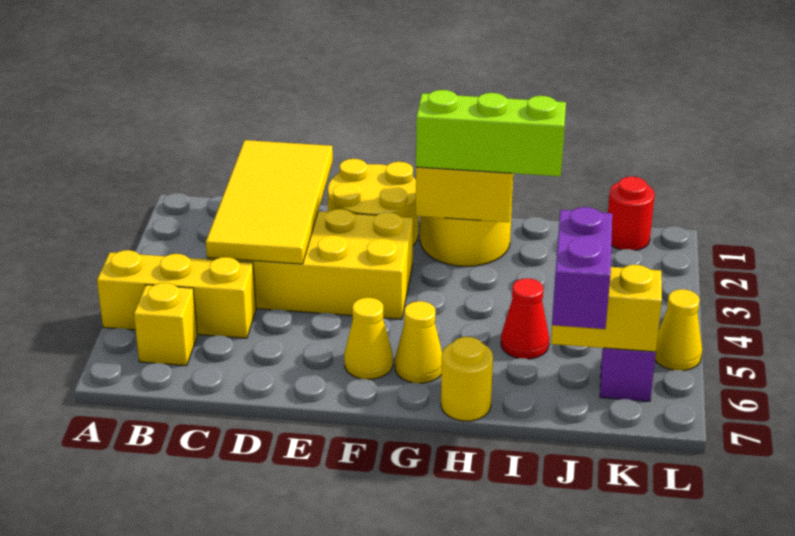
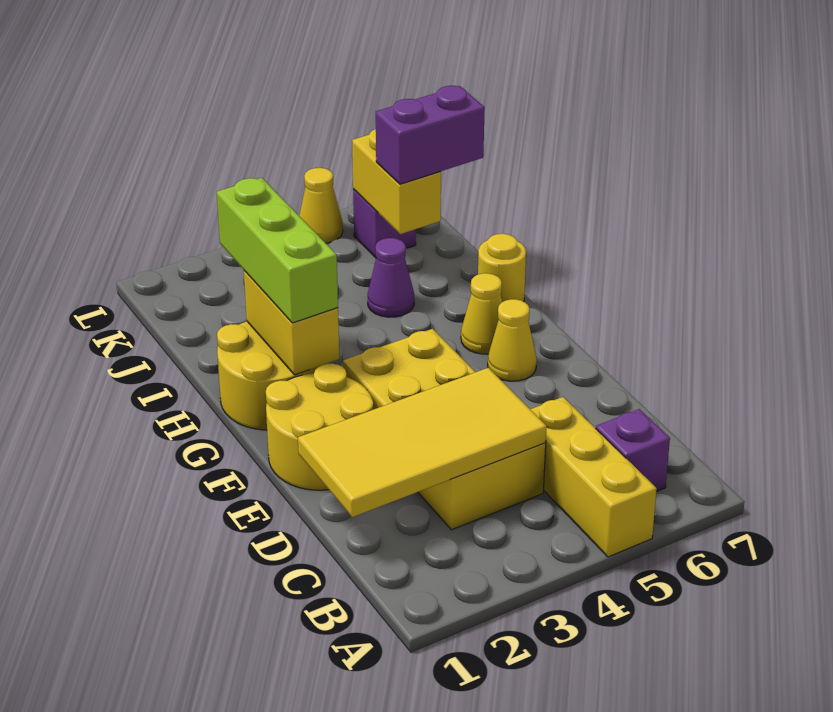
yellow brick B6 level 1 -> purple brick B6 level 1
red cone I5 level 1 -> purple cone I5 level 1
red round brick K1 level 1 -> none

